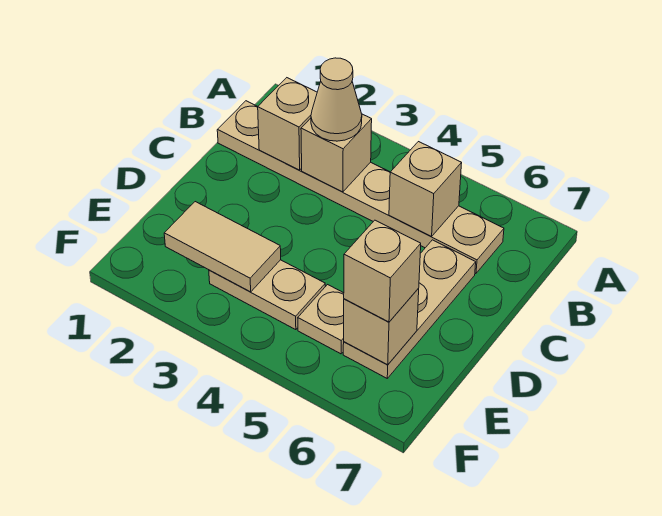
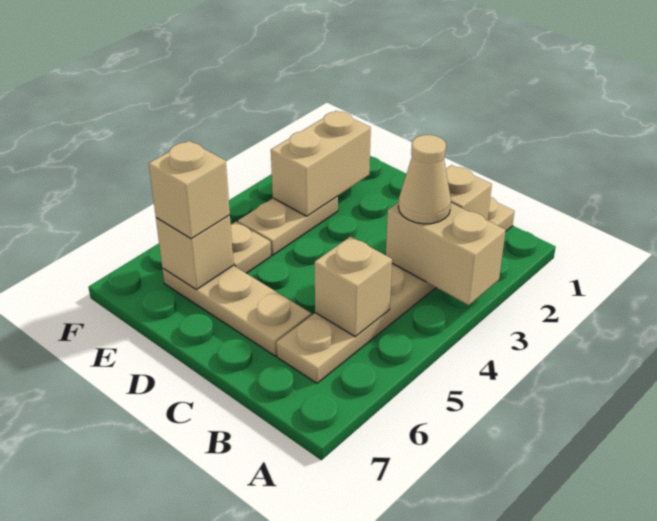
tan brick B3 level 2 -> tan brick A3:B3 level 2
tan tile E2:E3 level 2 -> tan brick E2:E3 level 2

